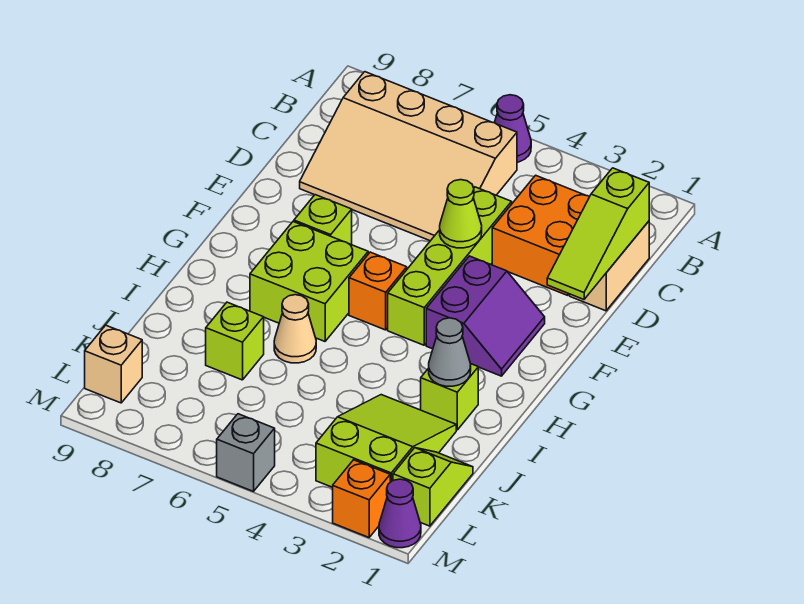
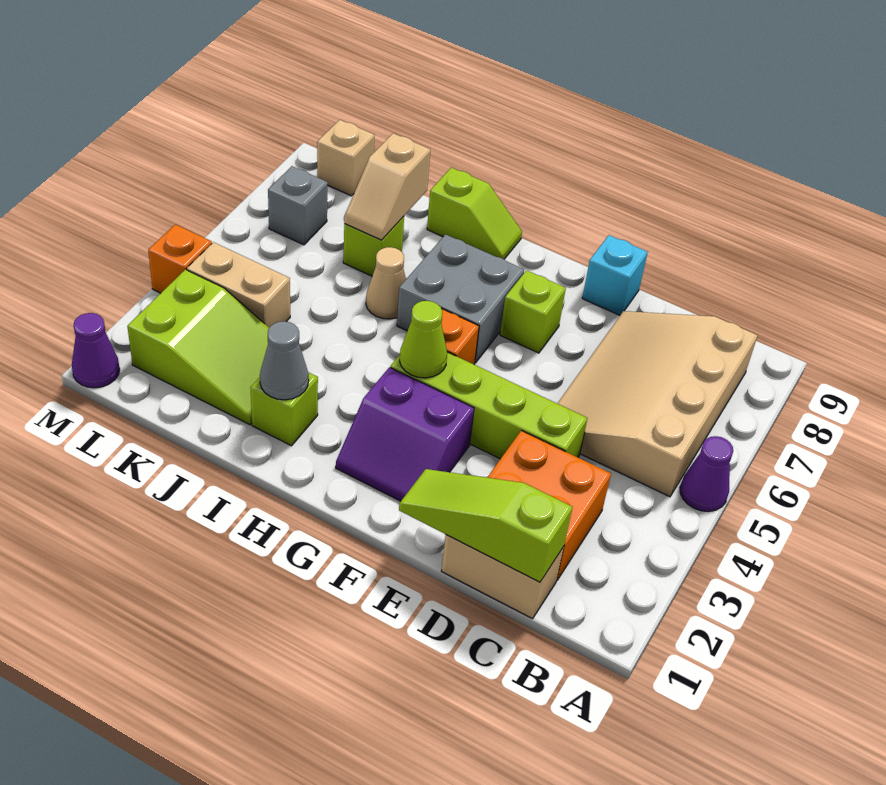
lime cone E4 level 2 -> lime cone G4 level 2
none -> cyan brick E9 level 1
lime brick G6:H7 level 1 -> grey brick G6:H7 level 1
none -> tan slope J7:J8 level 2 top 8
lime slope K1:L1 level 1 top L -> lime slope H9:I9 level 1 top I
none -> tan brick K4:L4 level 1
orange brick M2 level 1 -> orange brick M4 level 1
grey brick M5 level 1 -> grey brick L7 level 1

